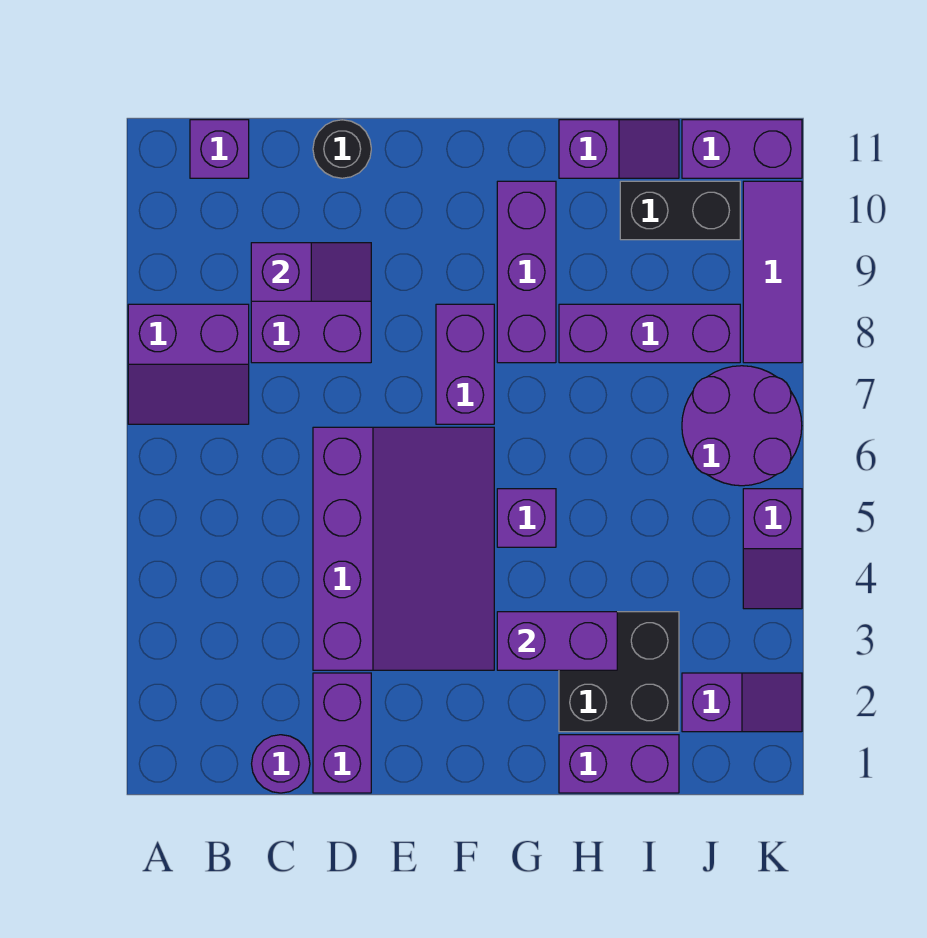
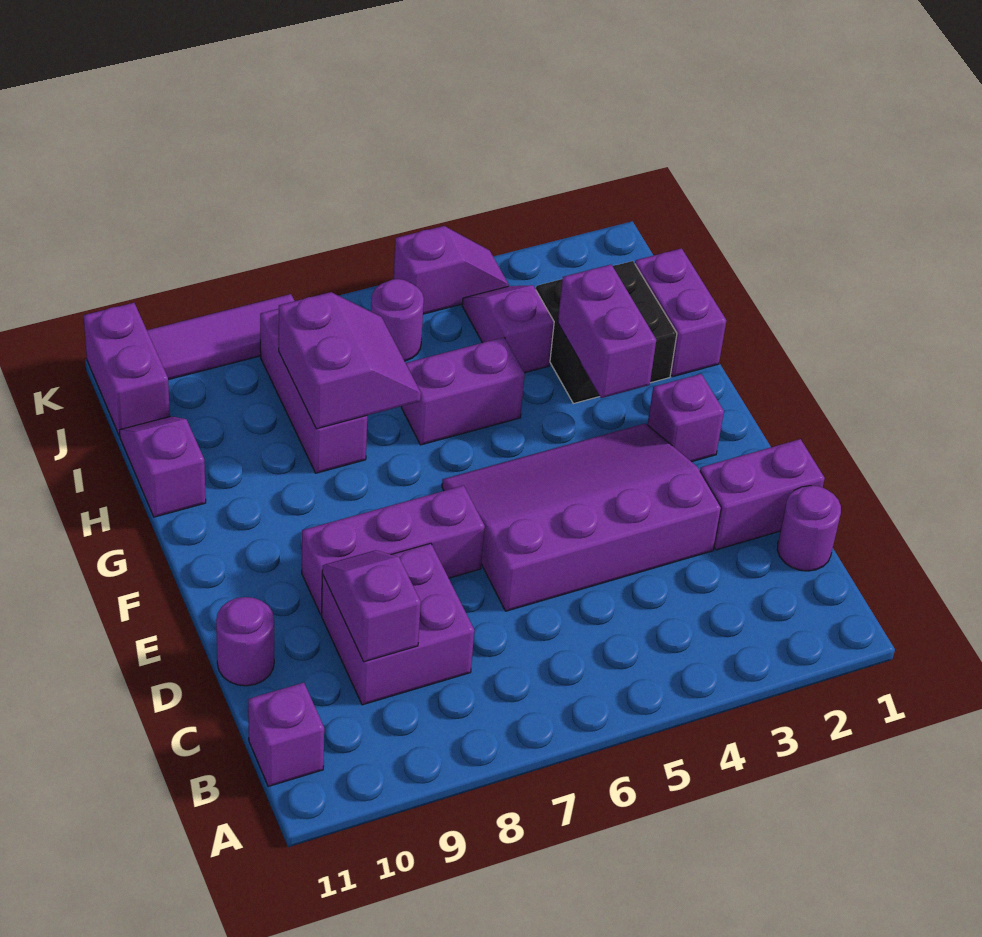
purple slope A7:B8 level 1 top 8 -> purple slope H7:I8 level 2 top 8
black round brick D11 level 1 -> purple round brick D11 level 1
purple brick F7:F8 level 1 -> purple brick H5:H6 level 1
purple brick G5 level 1 -> purple brick F2 level 1
purple brick G8:G10 level 1 -> purple brick E7:E9 level 1
black brick I10:J10 level 1 -> none
purple slope J2:K2 level 1 top J -> purple slope I4:J4 level 1 top I
purple round brick J6:K7 level 1 -> purple round brick J6 level 1

